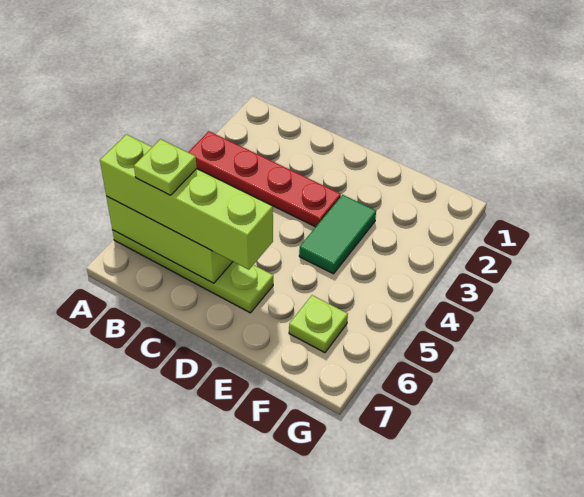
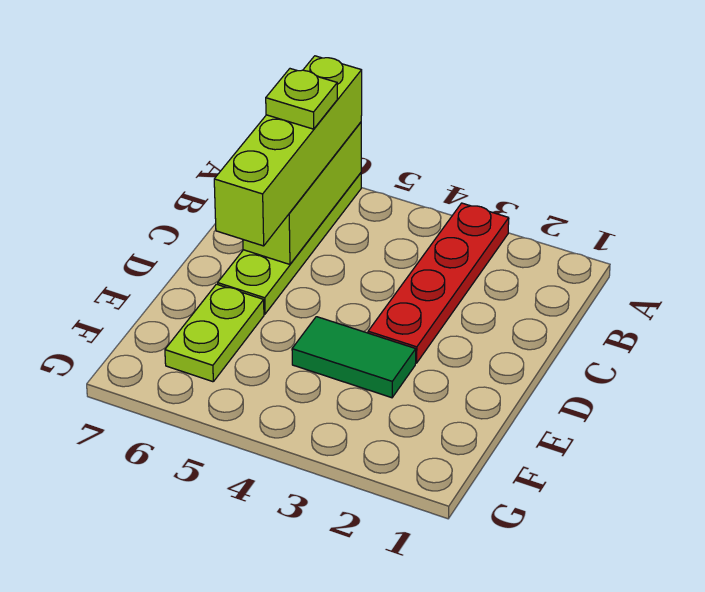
lime plate F6 level 1 -> lime plate E6:F6 level 1

